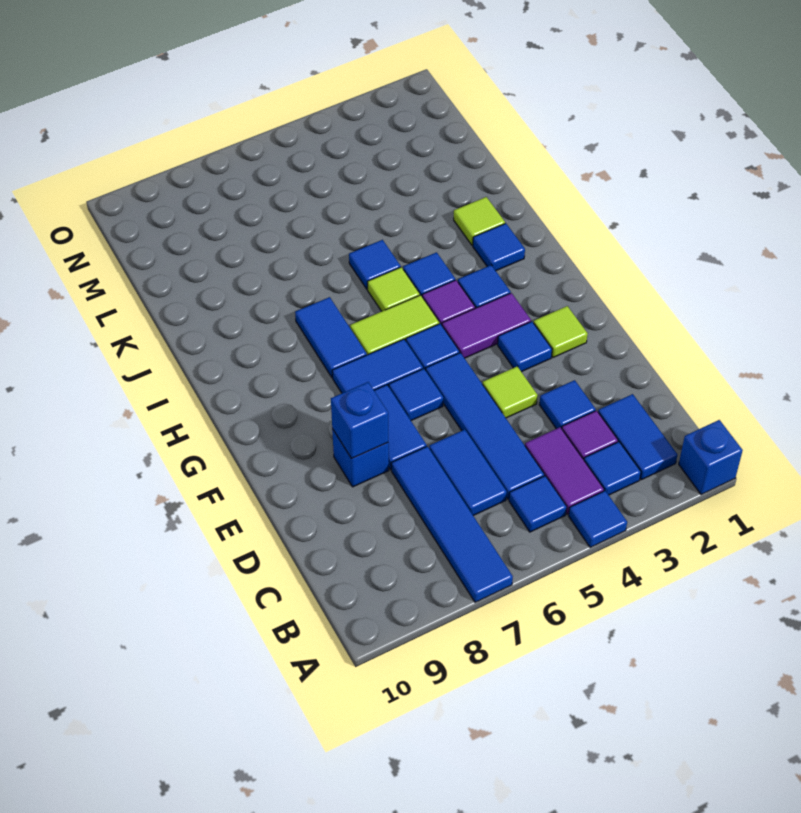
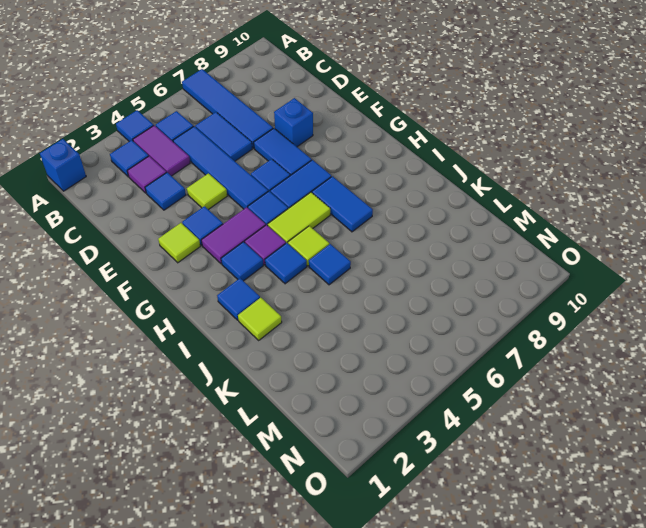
blue tile B2:C2 level 1 -> none
blue brick E8 level 2 -> none

